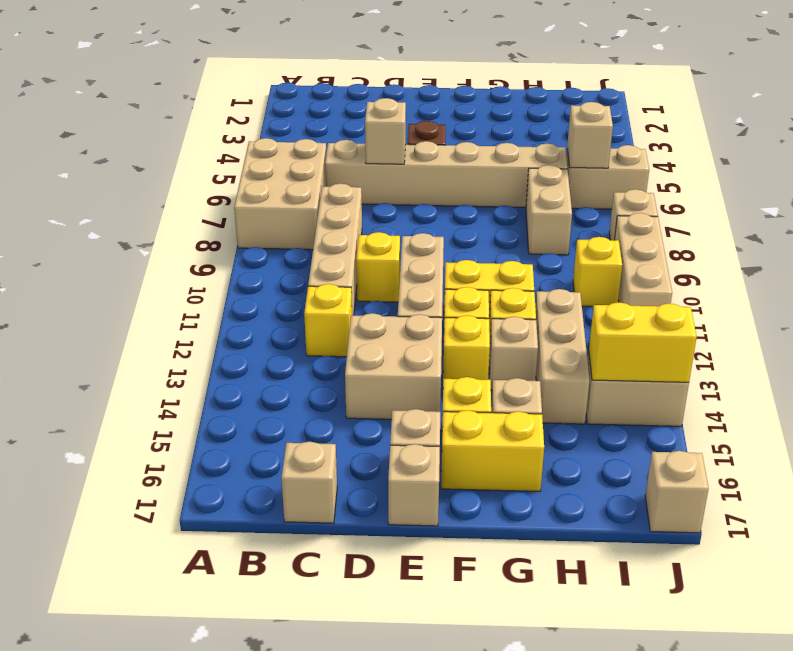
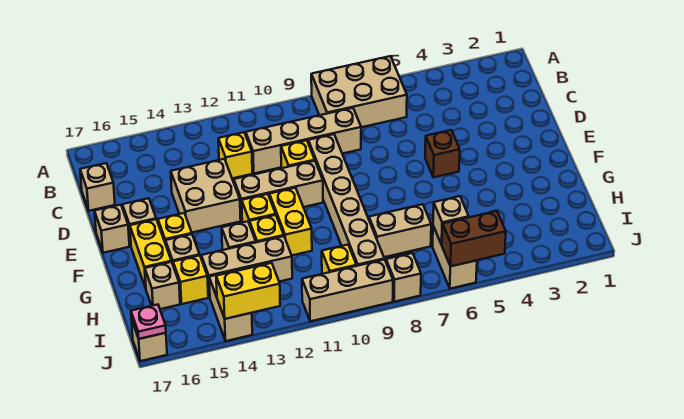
tan brick C6:H6 level 1 -> tan brick D9:I9 level 1
tan brick D6 level 2 -> tan brick H16 level 1
yellow brick F13 level 1 -> yellow brick H15 level 1
yellow brick I14:J14 level 2 -> yellow brick J13:J14 level 2
none -> brown brick J5:J6 level 2
none -> pink plate J17 level 2

